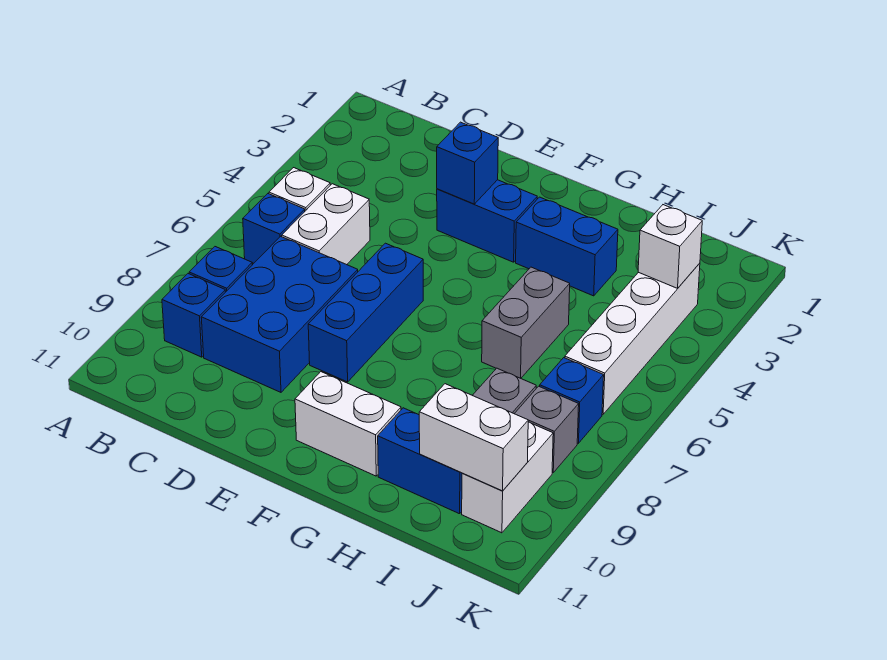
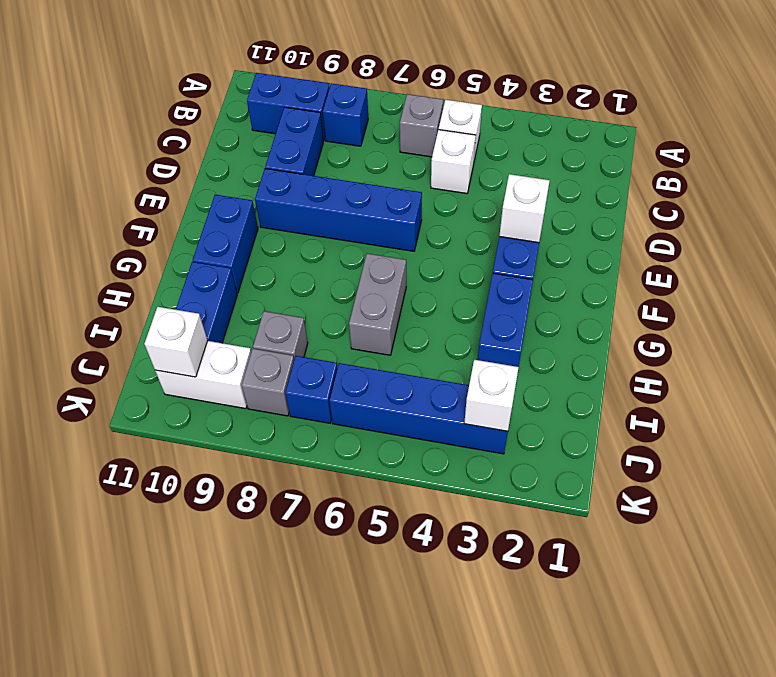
blue brick B6 level 1 -> grey brick B6 level 1
blue brick B9 level 1 -> blue brick B9:B10 level 1
white brick C5:C6 level 1 -> white brick C5 level 1
blue brick C7:D9 level 1 -> blue brick C9:D9 level 1
blue brick E3 level 2 -> white brick E3 level 2
blue brick E6:E8 level 1 -> blue brick E6:E9 level 1
white brick F10:G10 level 1 -> blue brick F10:G10 level 1
grey brick H5:H6 level 1 -> grey brick G6:H6 level 1
white brick I10:J10 level 2 -> white brick J10 level 2
white brick J3:J6 level 1 -> blue brick J3:J6 level 1

